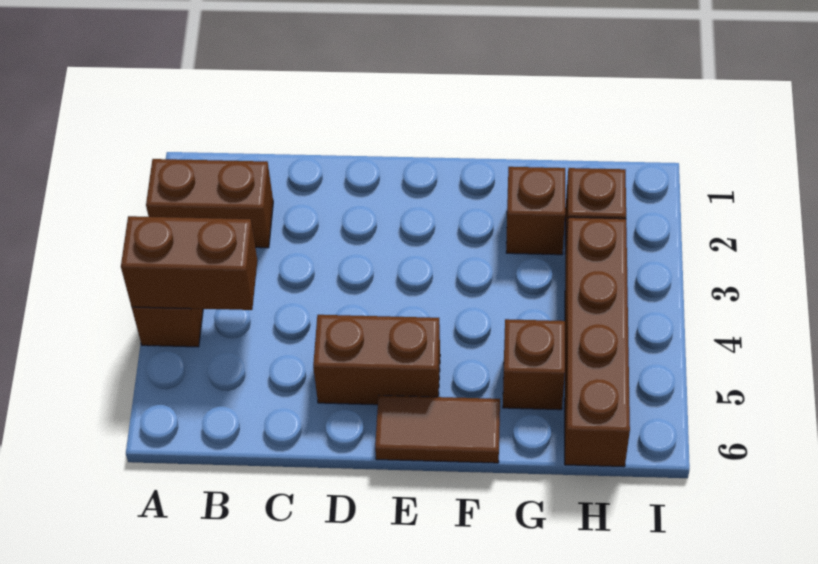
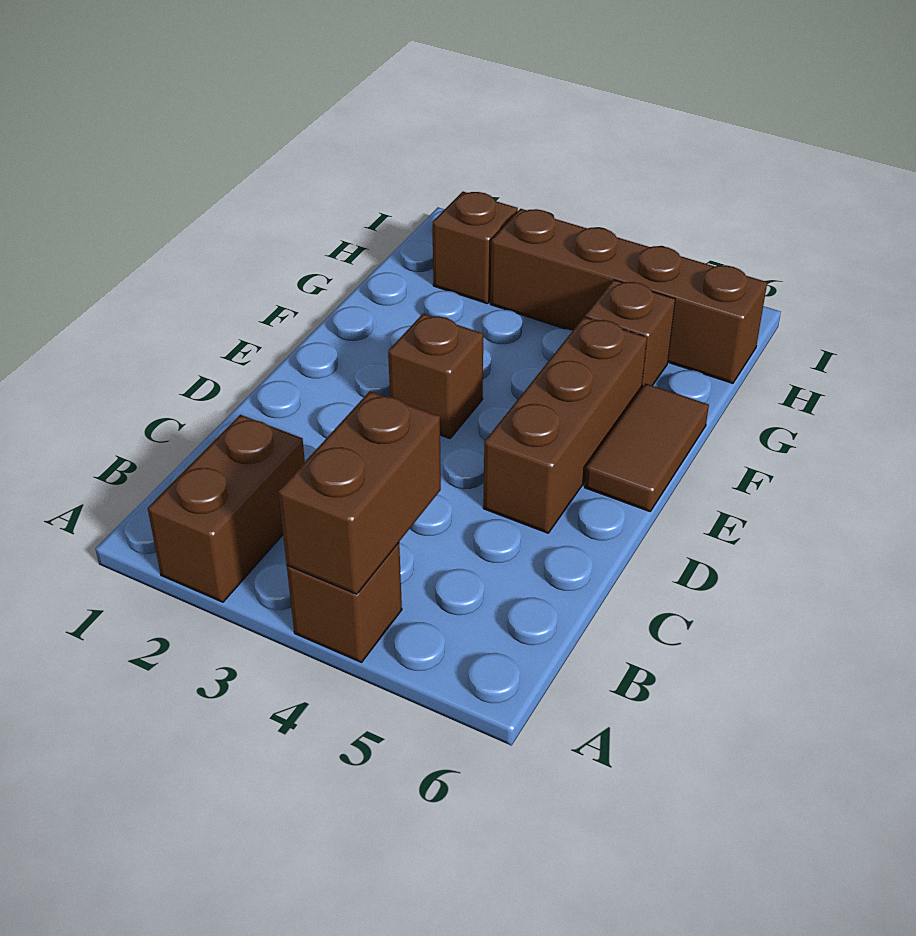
brown brick D5:E5 level 1 -> brown brick D5:F5 level 1
brown brick G2 level 1 -> brown brick E3 level 1

